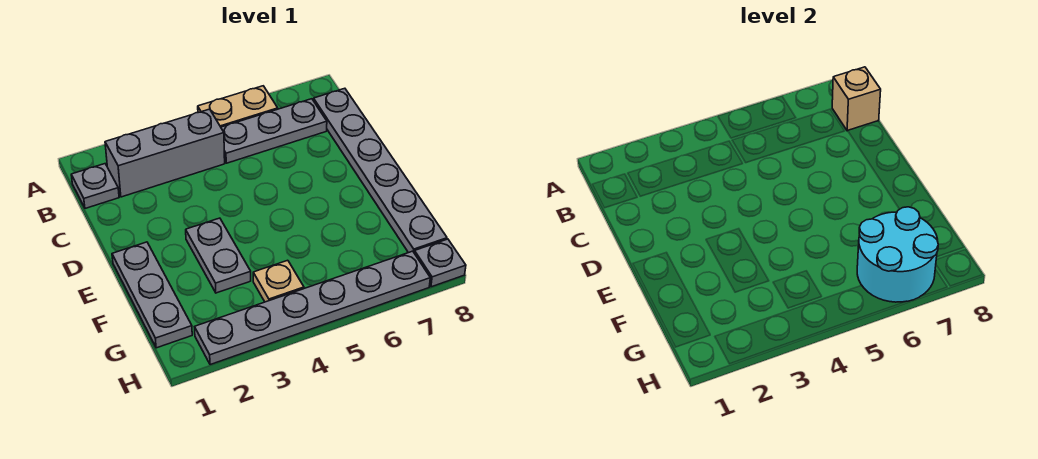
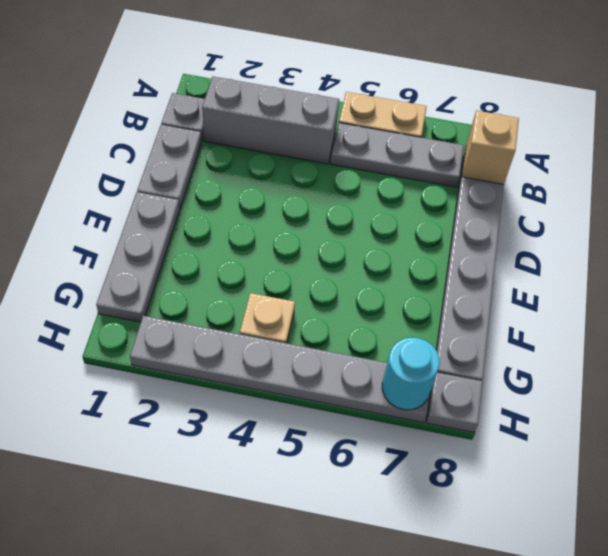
grey plate E3:F3 level 1 -> grey plate C1:D1 level 1
cyan round brick G6:H7 level 2 -> cyan round brick H7 level 2

